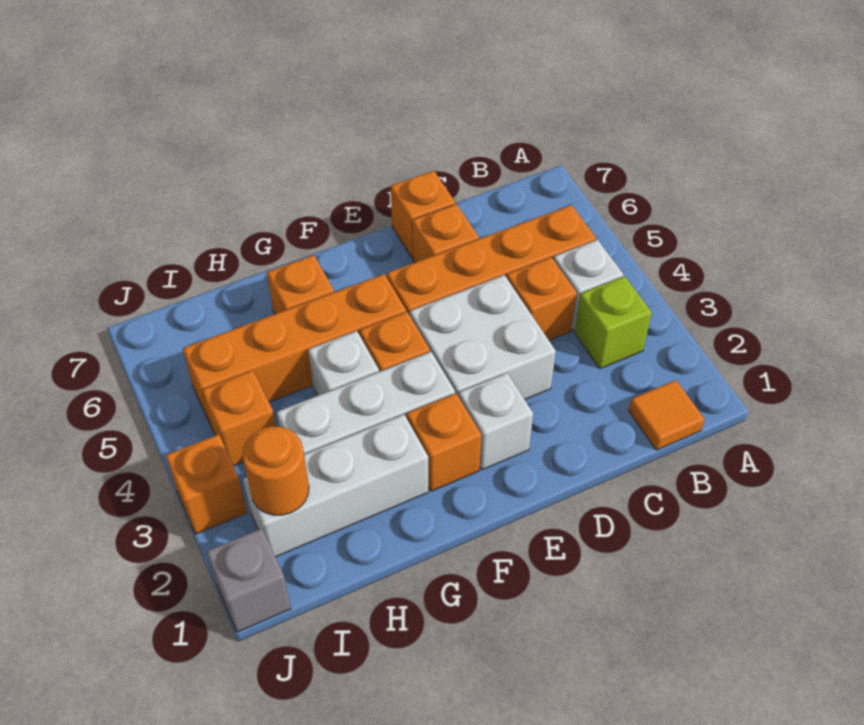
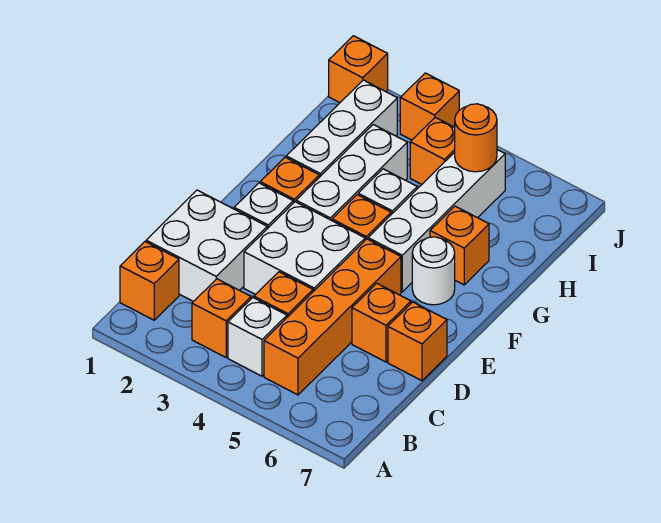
orange tile B1 level 1 -> orange brick B1 level 1
lime brick B3 level 1 -> orange brick B3 level 1
none -> white brick C1:D2 level 1
orange brick F5:I5 level 1 -> white brick F5:I5 level 1
none -> white round brick F6 level 1
orange round brick I2 level 2 -> orange round brick I5 level 2
grey brick J1 level 1 -> orange brick J1 level 1

